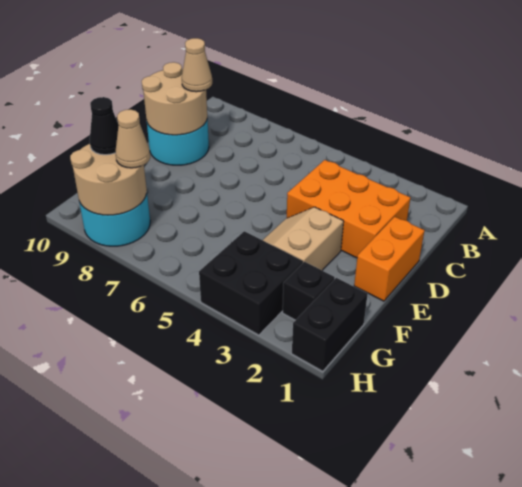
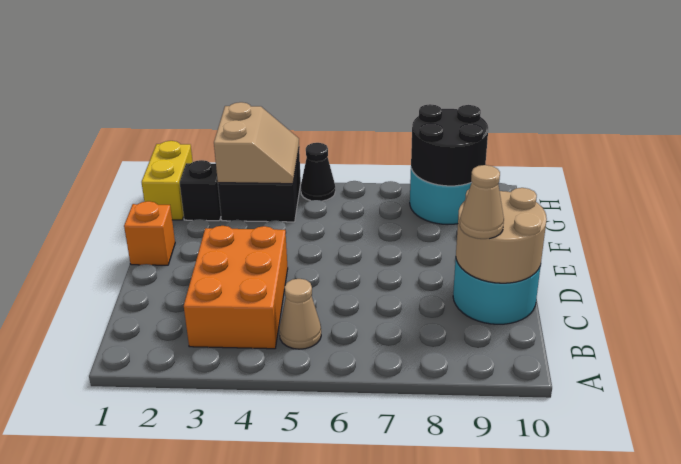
orange brick C2:D4 level 1 -> orange brick B3:D4 level 1
orange brick D1:E1 level 1 -> orange brick E1 level 1
tan slope E3:F4 level 1 top 3 -> tan slope G3:H4 level 2 top 3
black brick G1:H1 level 1 -> yellow brick G1:H1 level 1
tan round brick G8:H9 level 2 -> black round brick G8:H9 level 2
tan cone G8 level 3 -> tan cone B5 level 1
black cone G9 level 3 -> black cone H5 level 1

